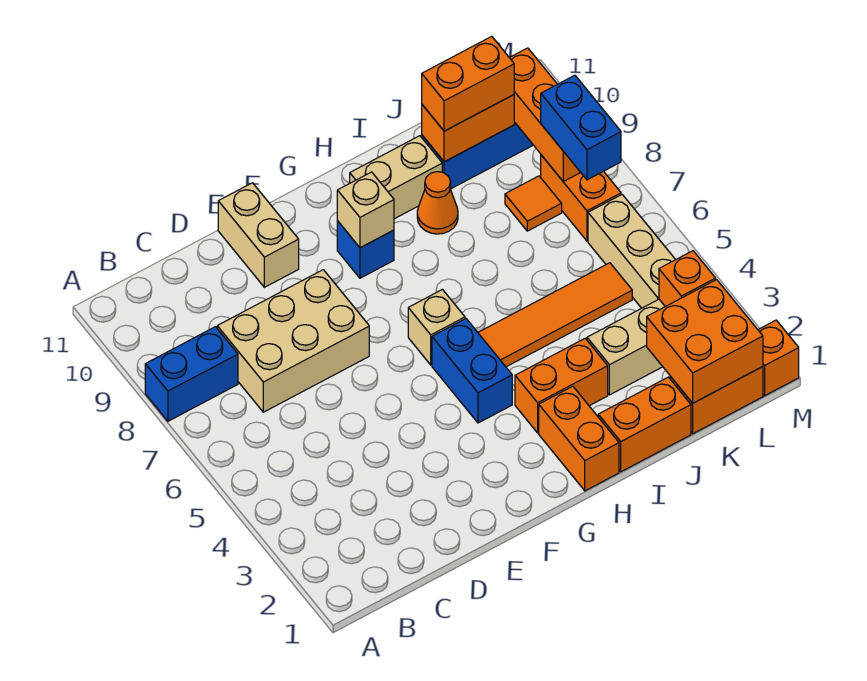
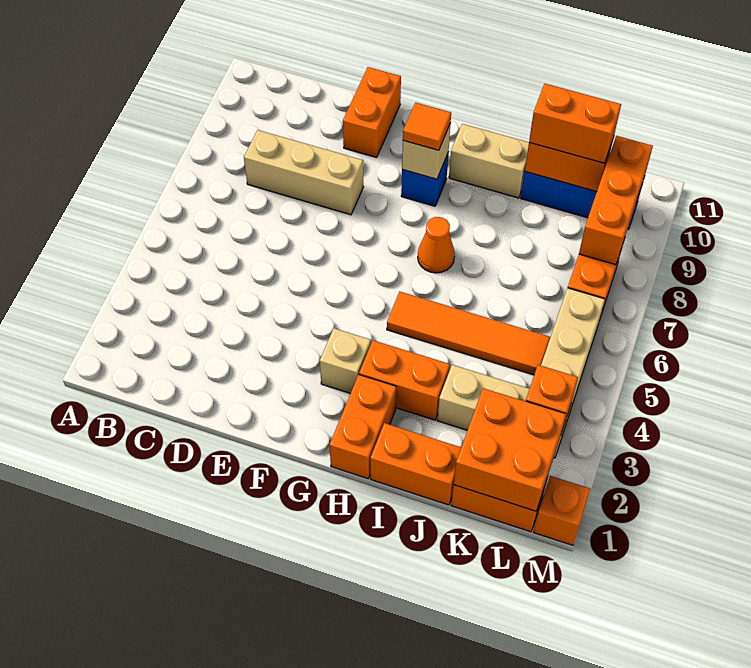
blue brick A8:B8 level 1 -> none
tan brick C7:E8 level 1 -> tan brick C8:E8 level 1
tan brick E10:E11 level 1 -> orange brick E10:E11 level 1
blue brick G4:G5 level 1 -> none
tan brick G6 level 1 -> tan brick G3 level 1
orange cone I9 level 1 -> orange cone H7 level 1
orange tile K8 level 1 -> orange tile G9 level 3
blue brick L7:L8 level 3 -> none

